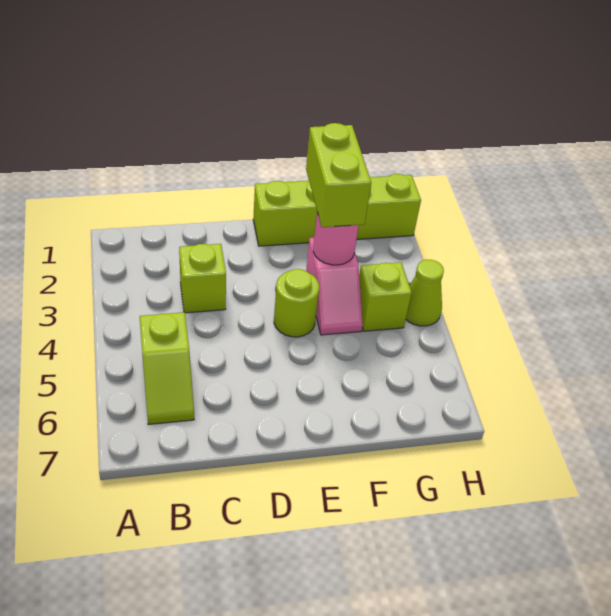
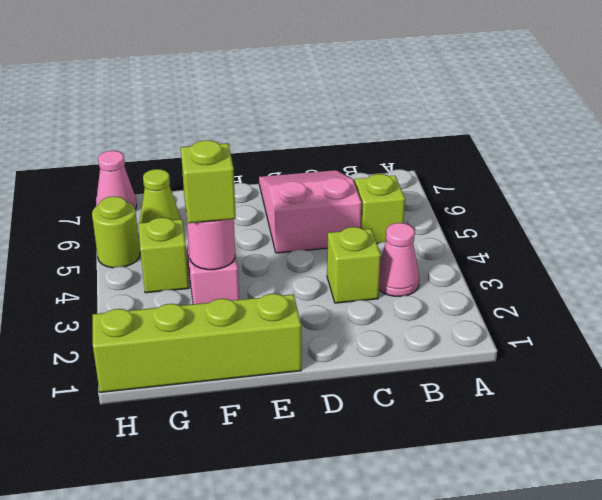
none -> pink cone B3 level 1
none -> pink slope C5:D7 level 1 top 5
lime round brick E4 level 1 -> lime round brick H5 level 1
lime brick F2:F3 level 3 -> lime brick F3 level 3
lime cone H4 level 1 -> lime cone G6 level 1
none -> pink cone H7 level 1

